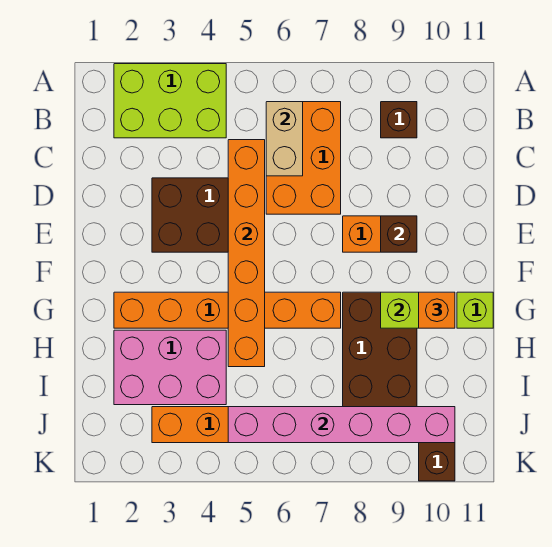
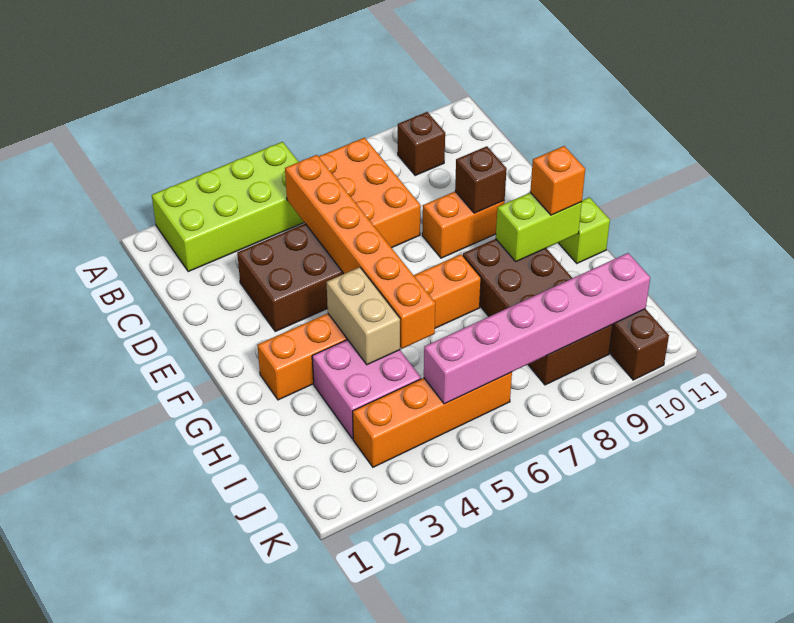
lime brick A2:B4 level 1 -> lime brick A2:B5 level 1
tan brick B6:C6 level 2 -> tan brick G4:H4 level 2
pink brick H2:I4 level 1 -> pink brick H3:I4 level 1

